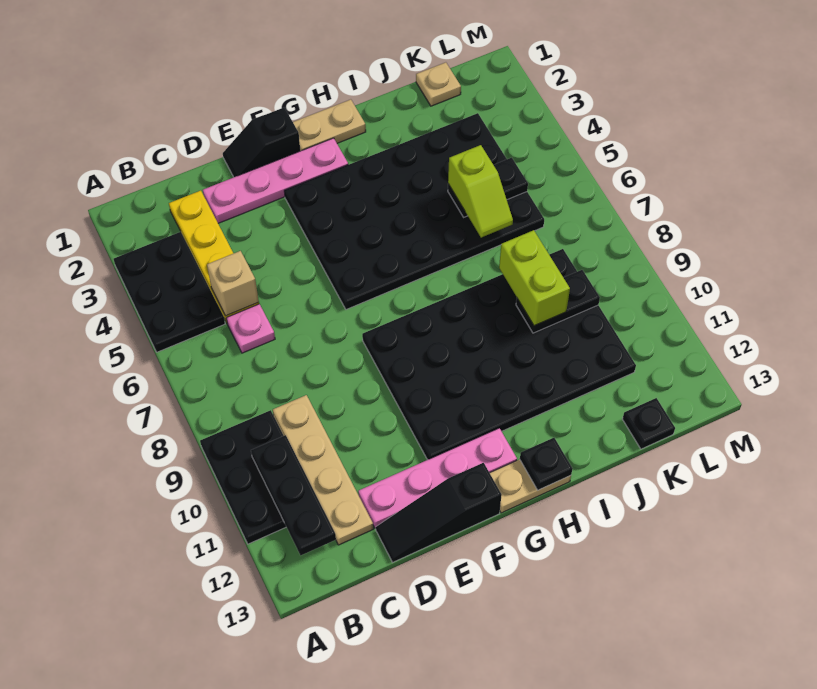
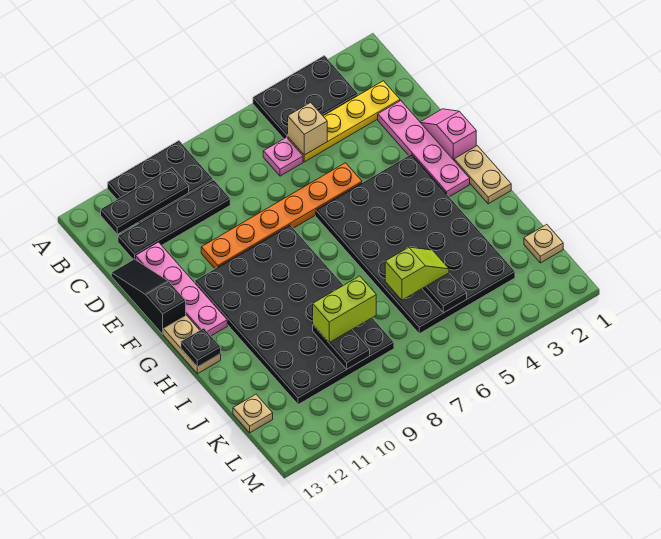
tan plate C9:C12 level 1 -> black plate C9:C12 level 1
black slope E1:F1 level 1 top F -> pink slope E1:F1 level 1 top F
none -> orange plate E5:E10 level 1
lime slope J5:J6 level 3 top 5 -> lime slope J5:J6 level 3 top 6
black plate K13 level 1 -> tan plate K13 level 1

